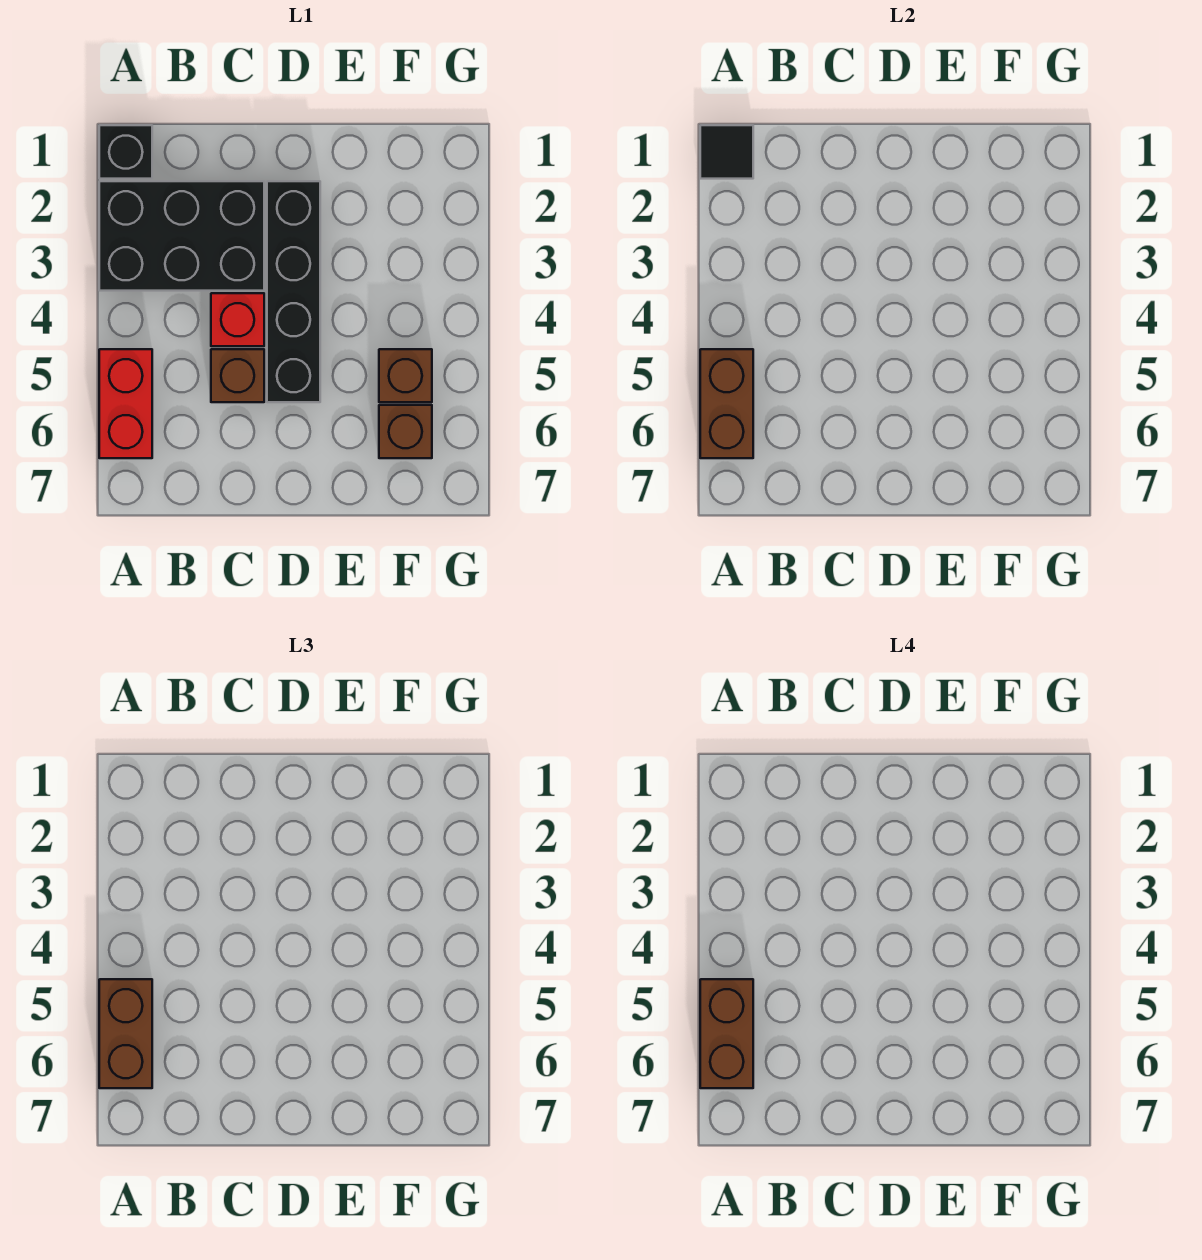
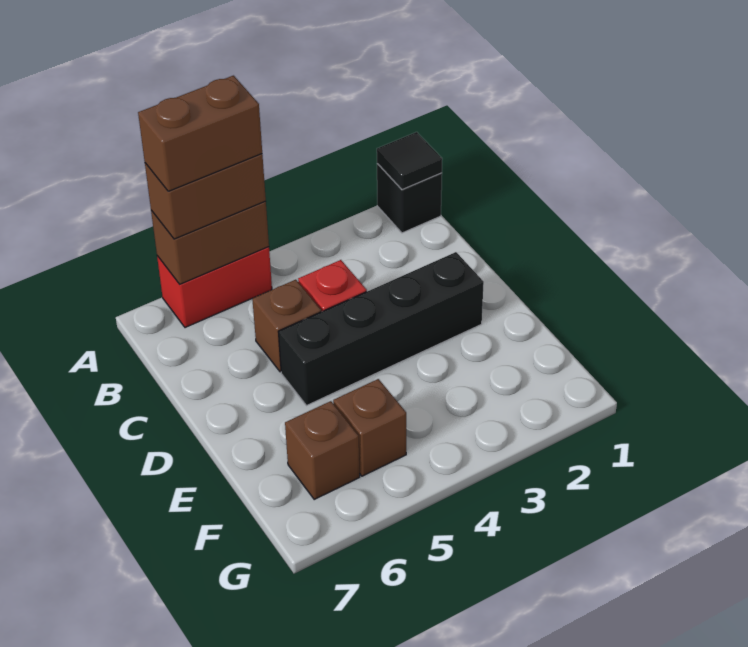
black brick A2:C3 level 1 -> none

